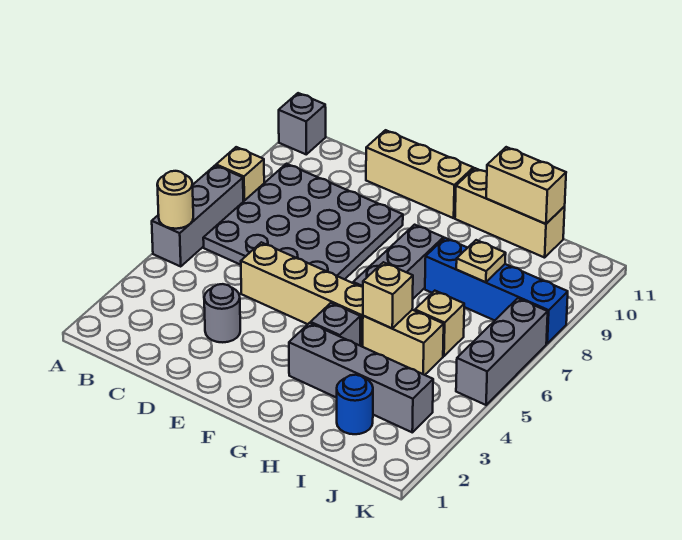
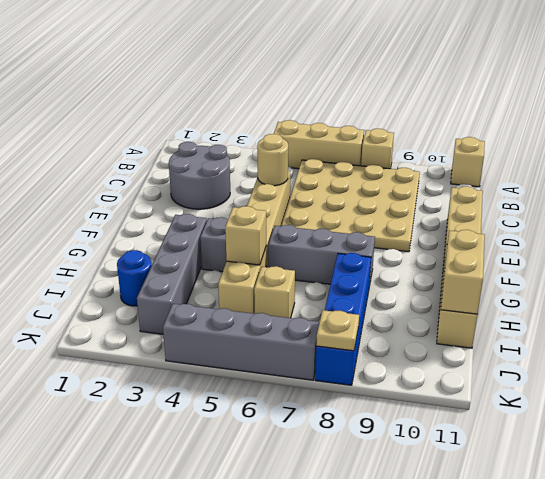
grey brick A5:A7 level 1 -> tan brick A5:A7 level 1
tan round brick A5 level 2 -> tan round brick D5 level 2
grey brick A11 level 1 -> tan brick A11 level 1
grey plate B6:E9 level 1 -> tan plate B6:E9 level 1
grey round brick D3 level 1 -> grey round brick C2:D3 level 1
tan plate I8 level 2 -> tan plate K8 level 2
grey brick K5:K7 level 1 -> grey brick K4:K7 level 1

